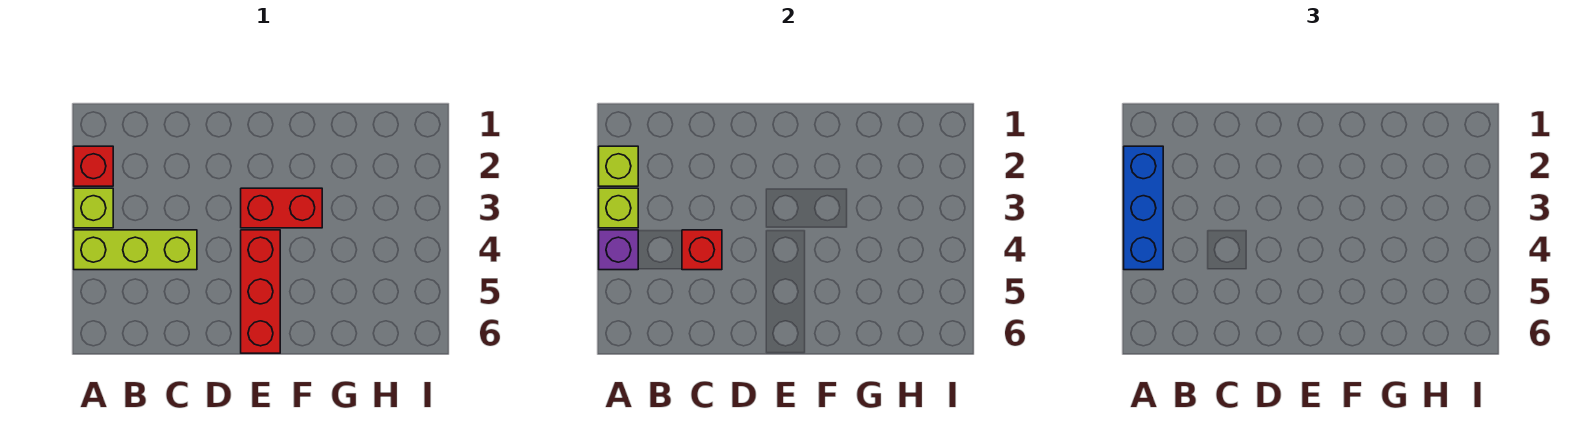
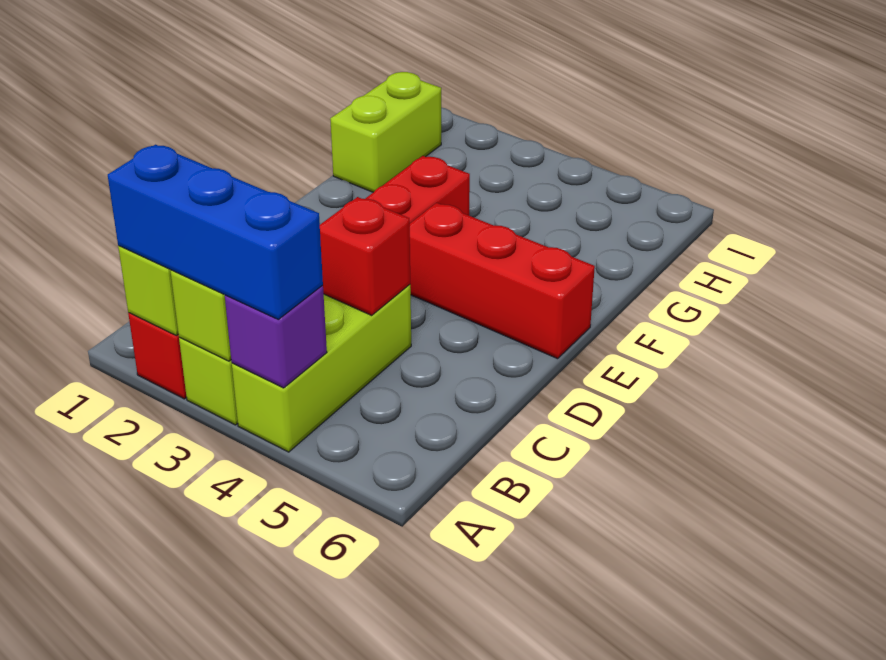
none -> lime brick G1:H1 level 1

